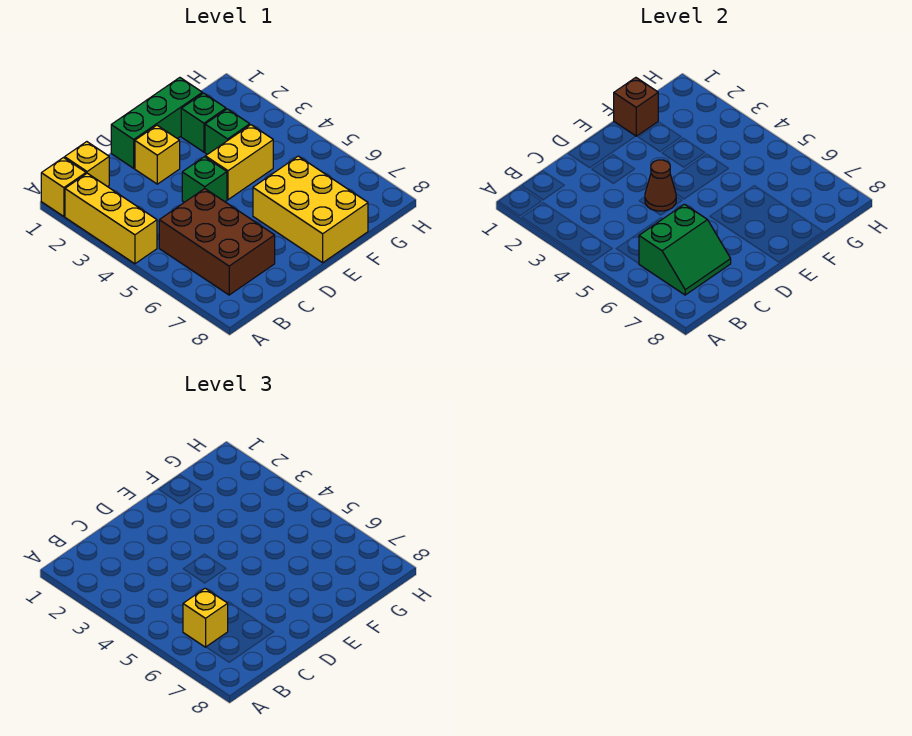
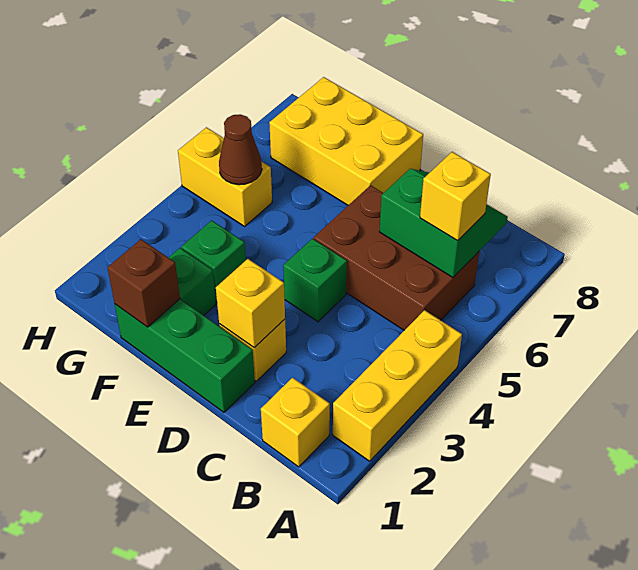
yellow brick A1 level 1 -> yellow brick D2 level 2
brown brick B5:C7 level 1 -> brown brick B5:D6 level 1
brown cone D4 level 2 -> brown cone G5 level 2
yellow brick E4:F4 level 1 -> yellow brick G5:H5 level 1
yellow brick E6:F8 level 1 -> yellow brick E7:G8 level 1

